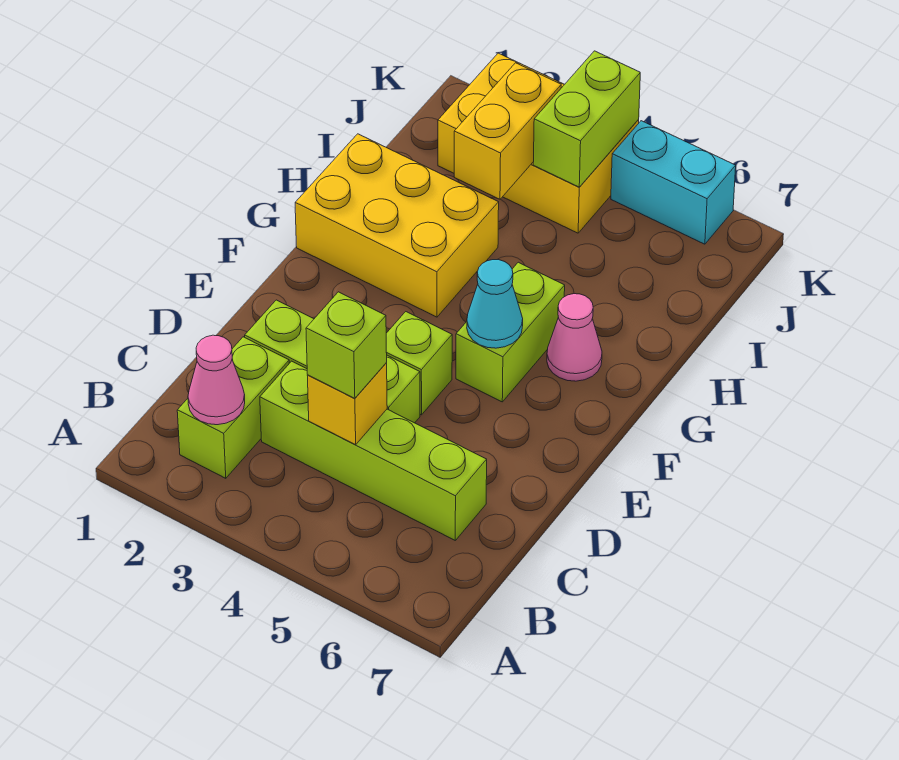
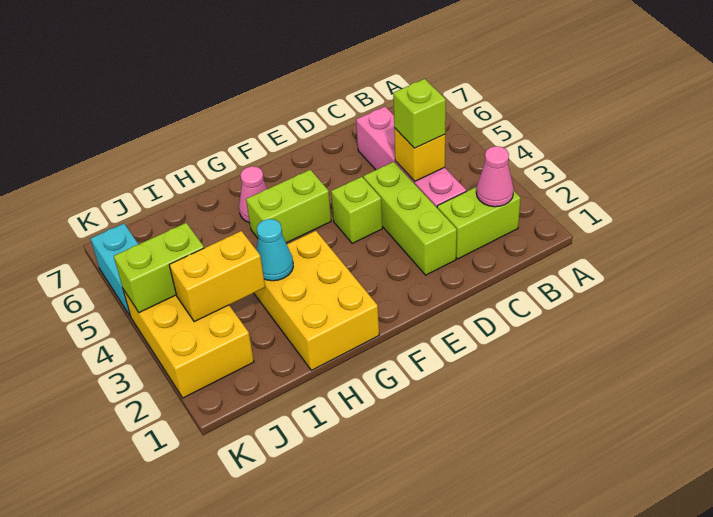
lime brick C3:C6 level 1 -> pink brick C3:C6 level 1
cyan cone F5 level 2 -> cyan cone H3 level 2

